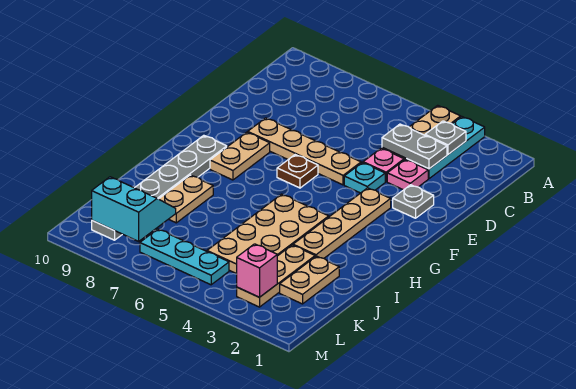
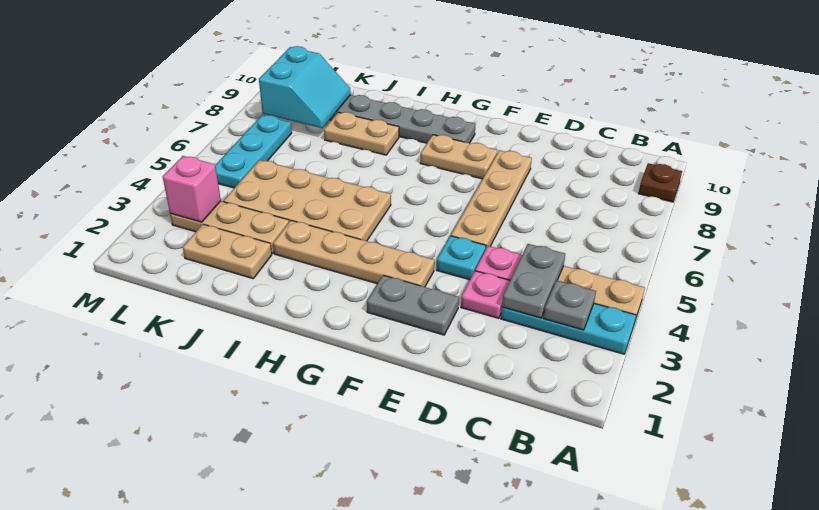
grey plate E2 level 1 -> grey plate E2:F2 level 1
brown plate F6 level 1 -> brown plate A9 level 1

